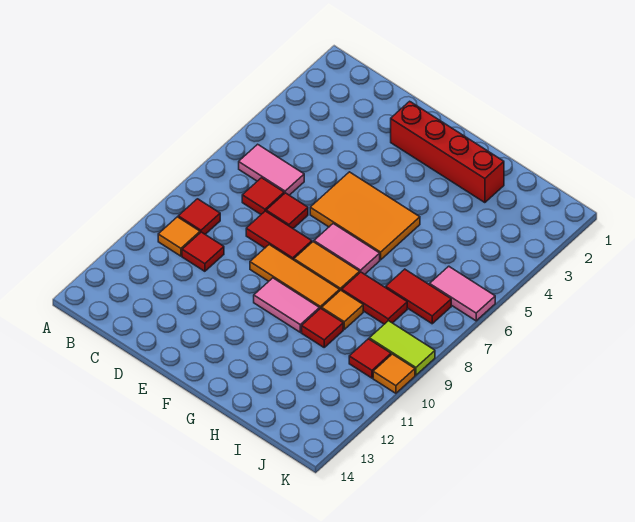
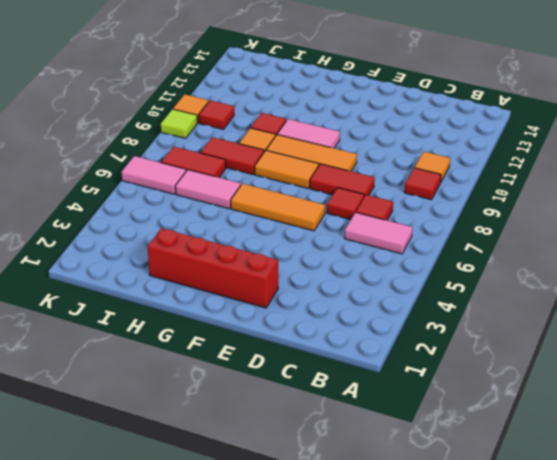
red tile C10 level 1 -> none
orange tile E5:G6 level 1 -> orange tile E6:G6 level 1
pink tile F7:G7 level 1 -> pink tile H6:I6 level 1
lime tile J9:K9 level 1 -> lime tile K9 level 1

